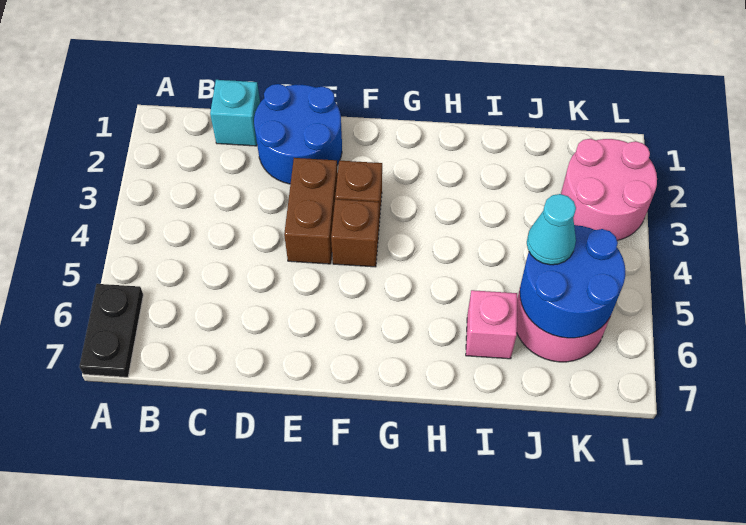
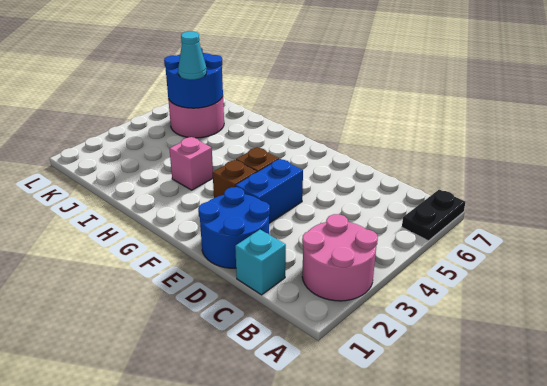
brown brick E3:E4 level 1 -> blue brick E3:E4 level 1
pink brick I6 level 1 -> pink brick H3 level 1
pink round brick K2:L3 level 1 -> pink round brick A2:B3 level 1

